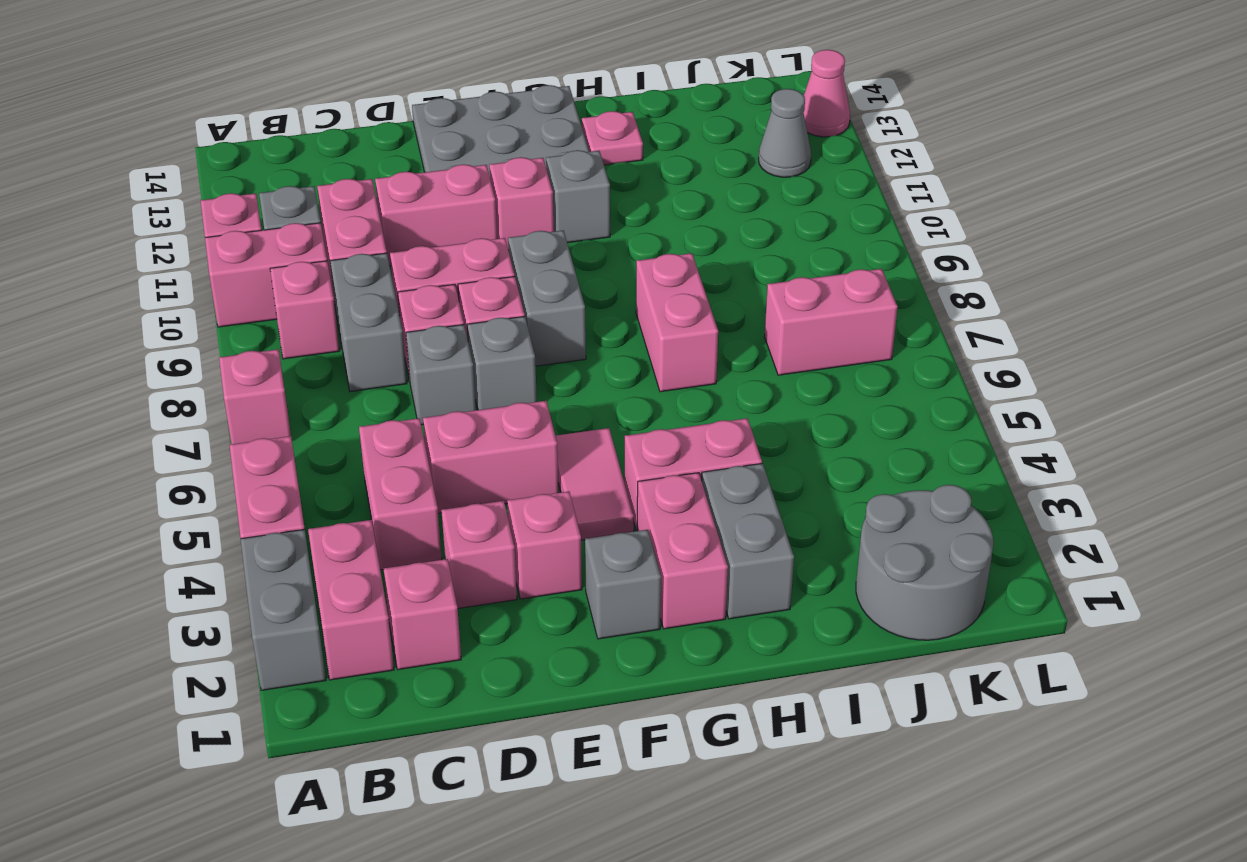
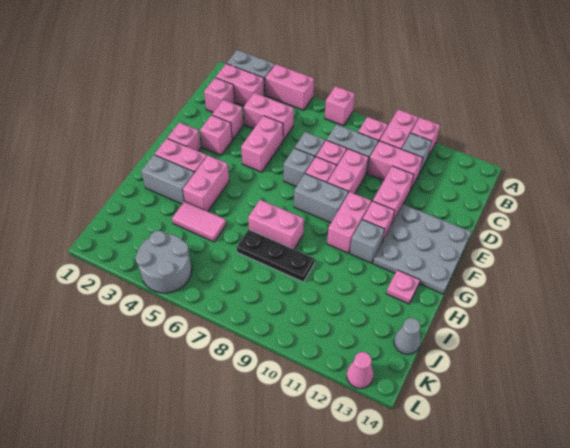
grey brick F2 level 1 -> pink brick F2 level 1
pink tile F4:F5 level 1 -> pink tile I4:I5 level 1
none -> black plate I7:I9 level 1
grey round brick J1:K2 level 1 -> grey round brick K4:L5 level 1
pink brick J7:K7 level 1 -> pink brick F10:G10 level 1
grey cone K12 level 1 -> grey cone J14 level 1

